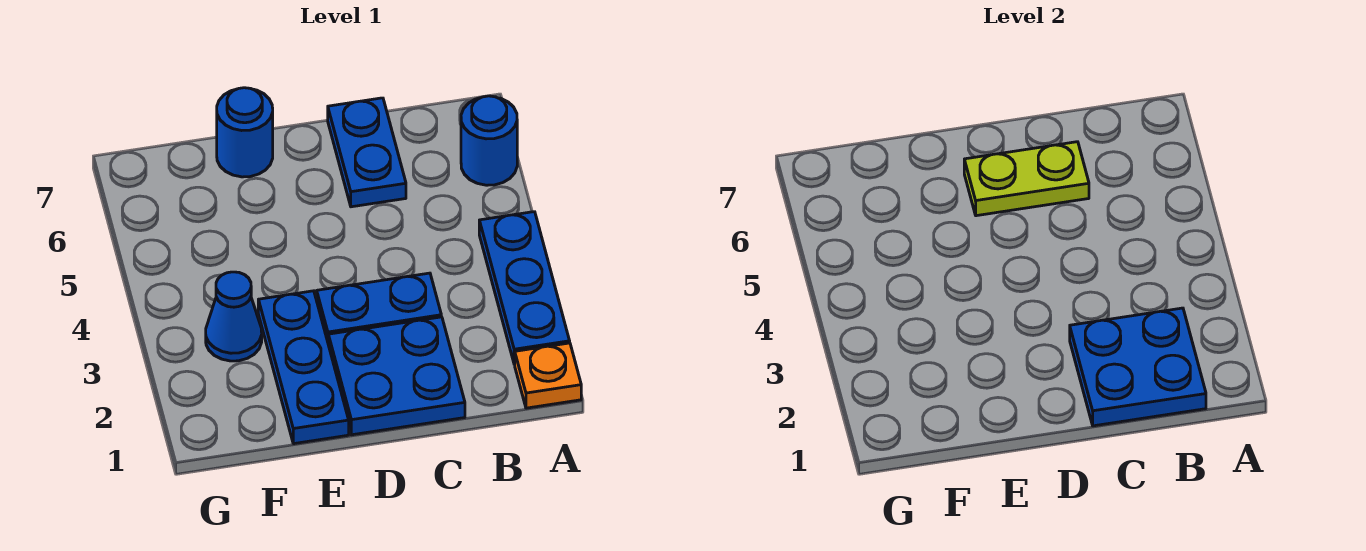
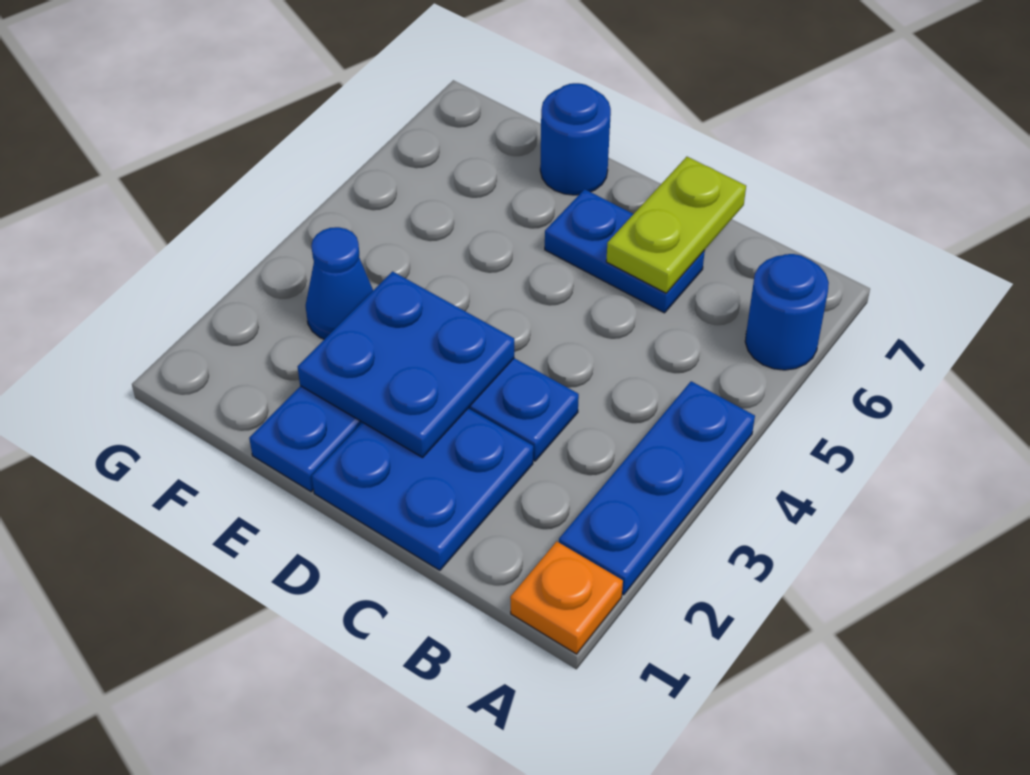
blue plate B1:C2 level 2 -> blue plate D2:E3 level 2
blue plate C6:C7 level 1 -> blue plate C6:D6 level 1
lime plate C6:D6 level 2 -> lime plate C6:C7 level 2

